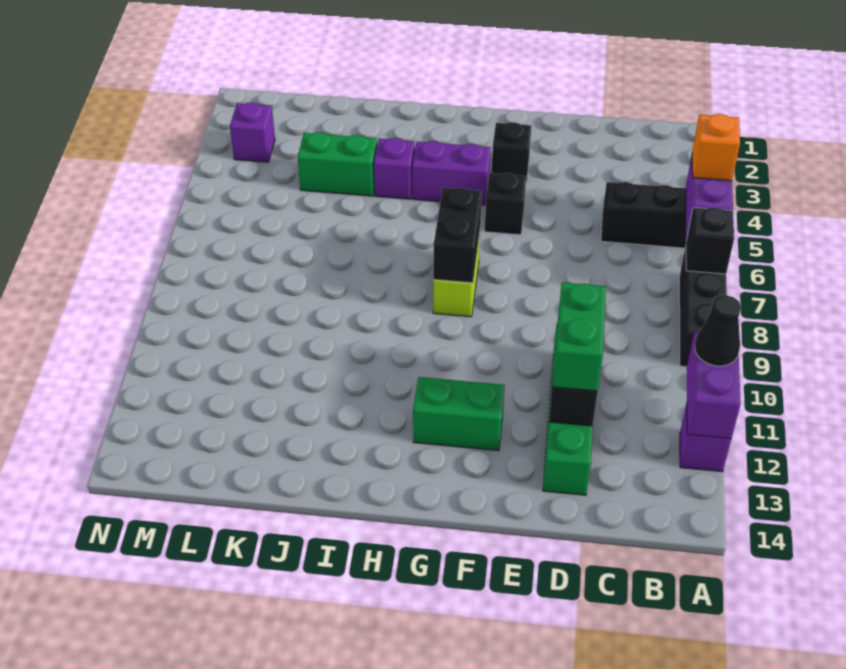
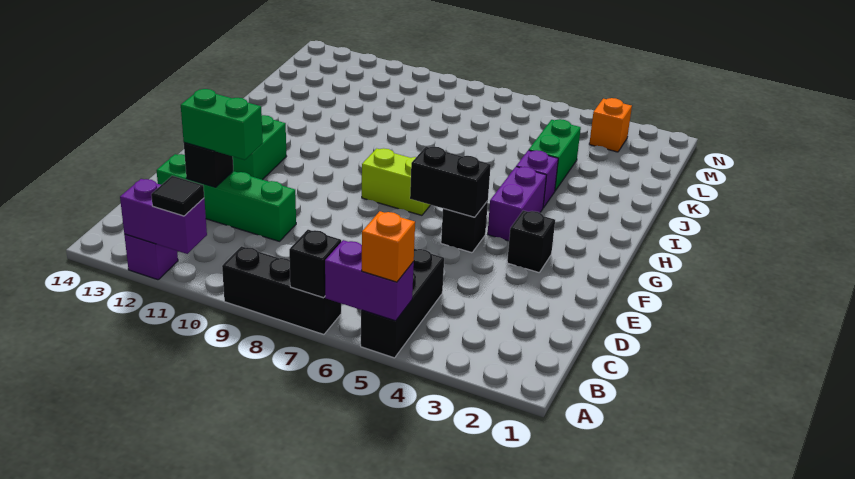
black cone A11 level 3 -> black tile A11 level 3
black brick G7:G8 level 2 -> black brick F5:F6 level 2
purple brick M3 level 1 -> orange brick M3 level 1

